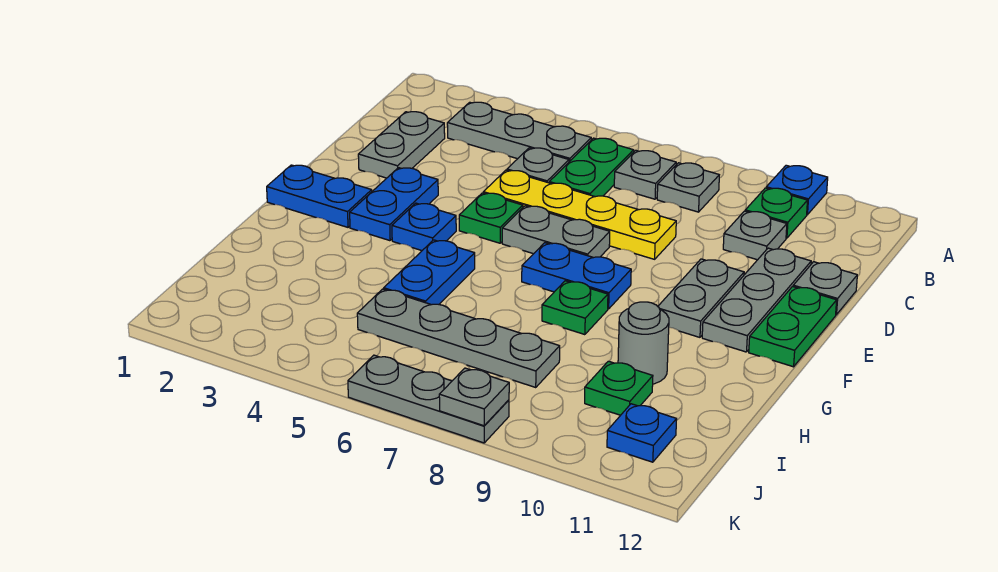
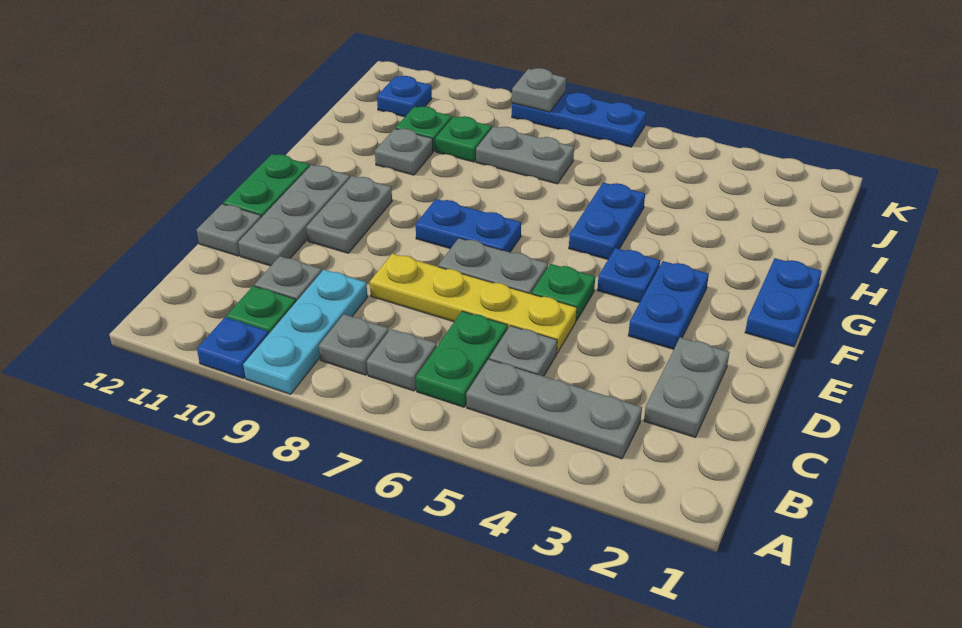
none -> cyan plate A9:C9 level 1
blue plate F1:F2 level 1 -> blue plate F1:G1 level 1
green plate G8 level 1 -> green plate I9 level 1
grey round brick H10 level 1 -> grey plate H10 level 1
grey plate I5:I8 level 1 -> grey plate I7:I8 level 1
grey plate K6:K8 level 1 -> blue plate K6:K8 level 1

